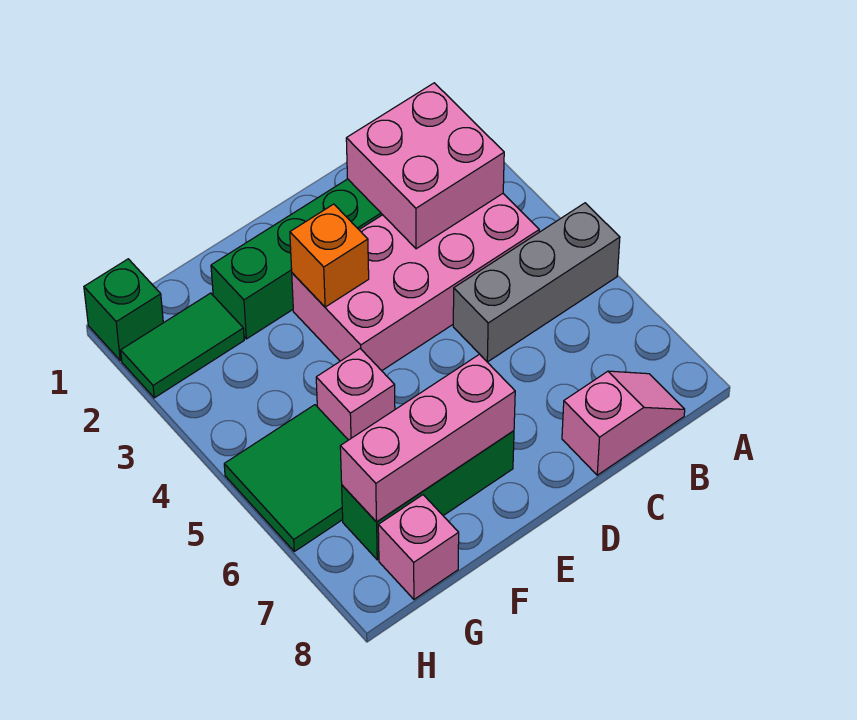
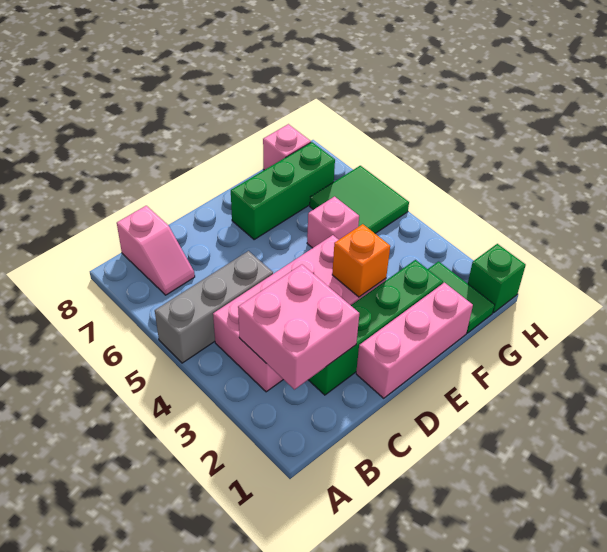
pink slope B8:C8 level 1 top C -> pink slope B7:B8 level 1 top 8
pink brick E7:G7 level 2 -> pink brick D1:F1 level 1
green tile G2:H2 level 1 -> green tile G1:G2 level 1

